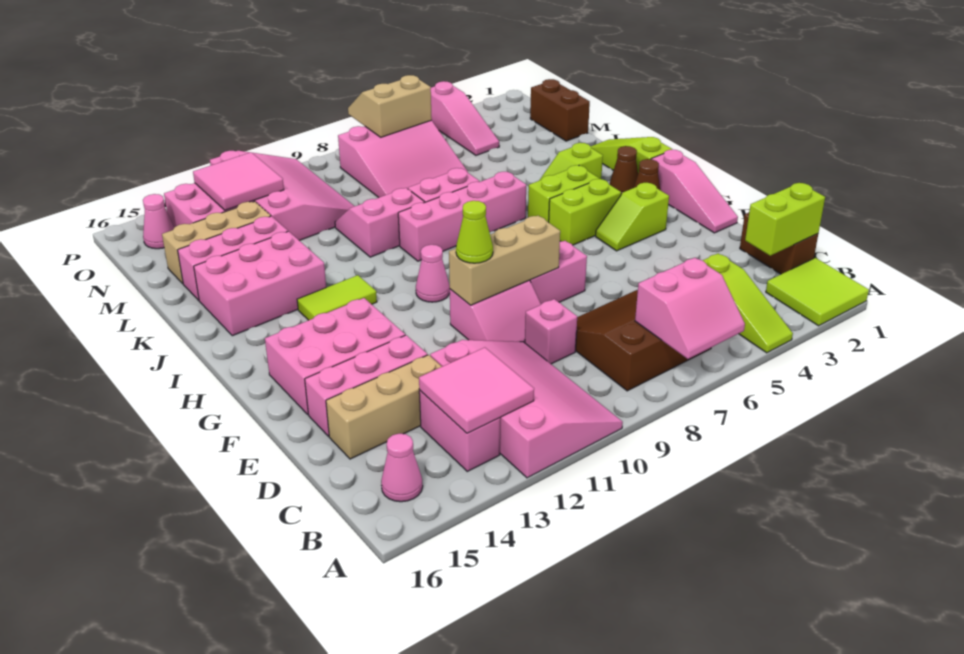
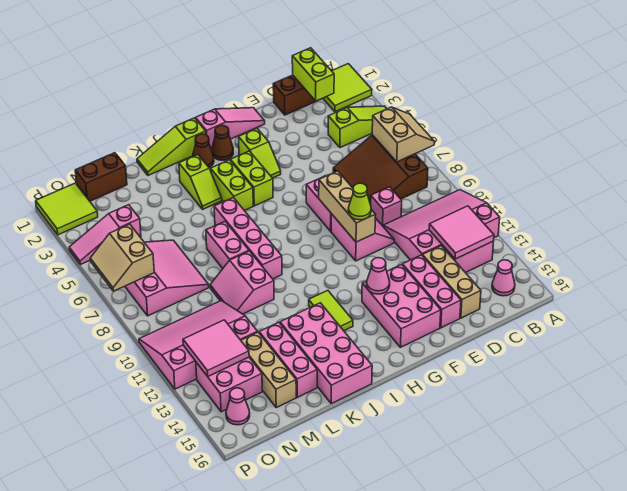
pink slope A6:B7 level 2 top B -> tan slope A6:B7 level 2 top B
pink cone H10 level 1 -> pink cone G13 level 2
pink brick J13:K15 level 1 -> pink brick J13:K16 level 1
pink slope N4:P4 level 1 top P -> pink slope N4:P4 level 1 top N
none -> lime tile O1:P2 level 1

